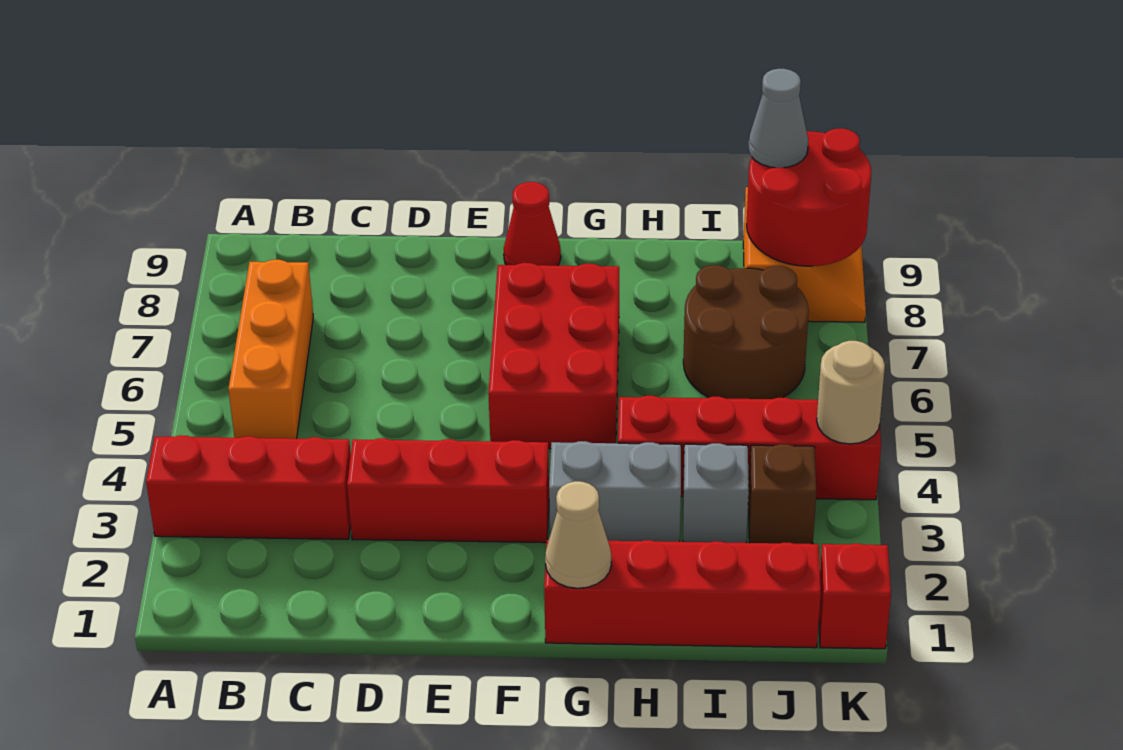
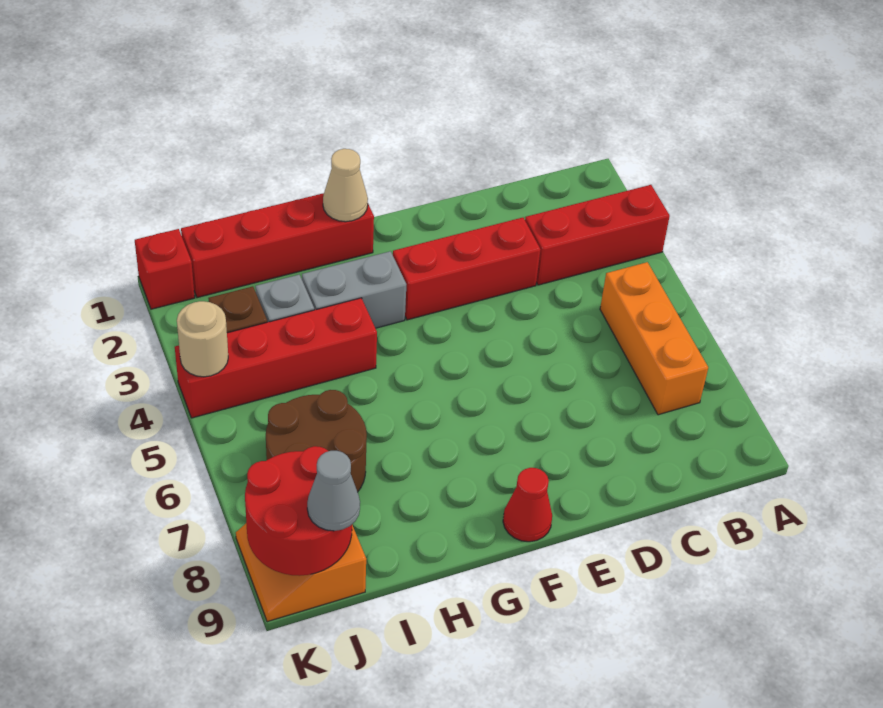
red brick F5:G7 level 1 -> none

